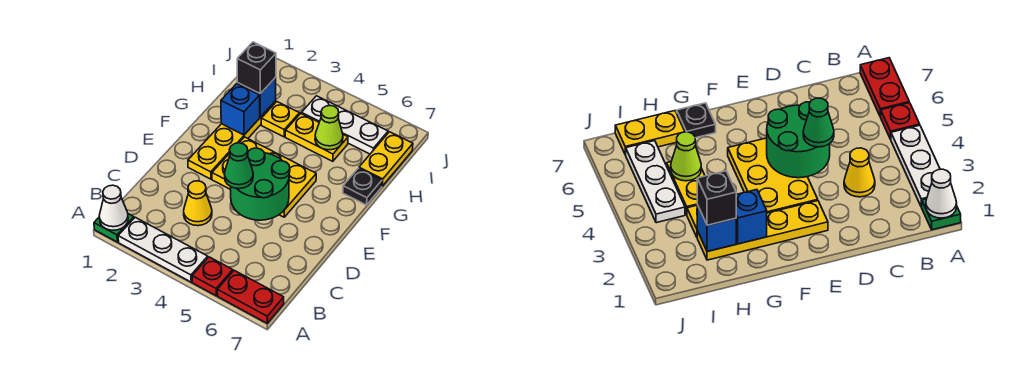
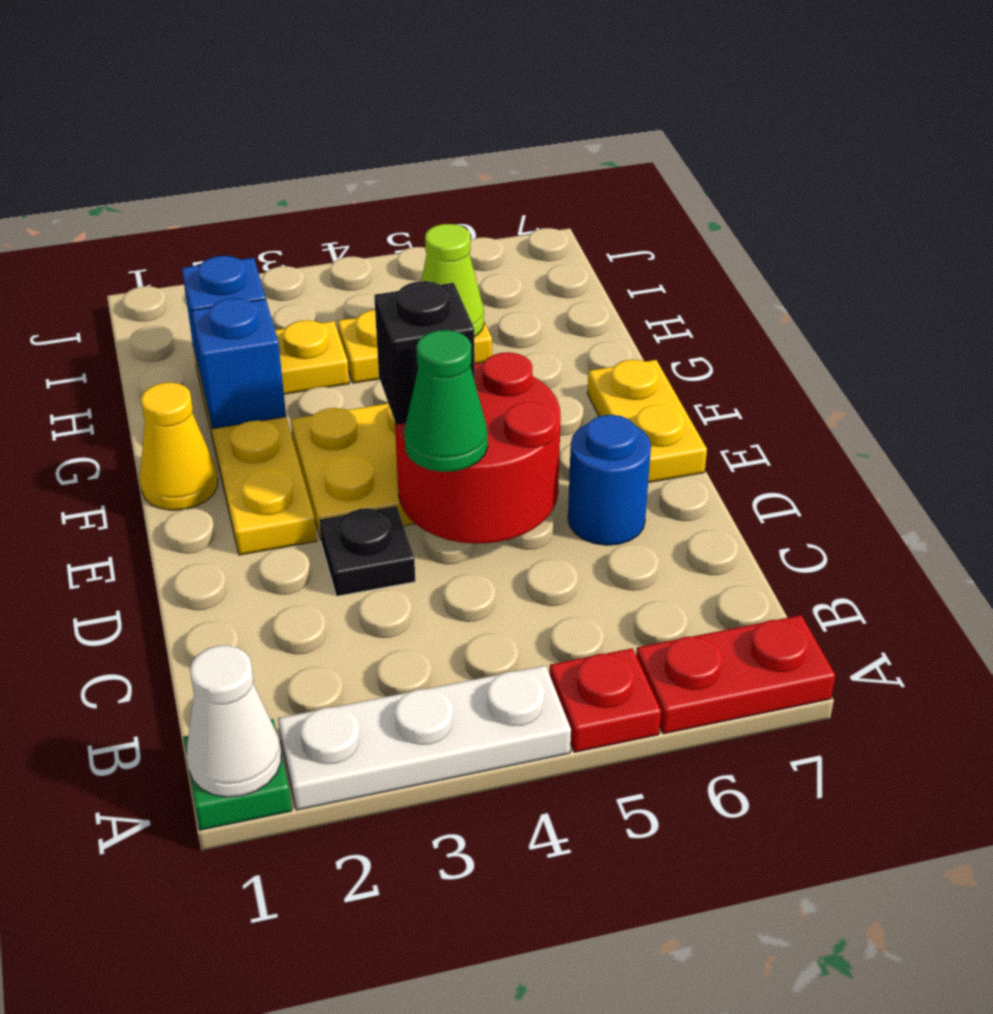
yellow cone C3 level 1 -> yellow cone F1 level 1
green round brick D4:E5 level 2 -> red round brick D4:E5 level 2
none -> blue round brick D6 level 1
black plate G7 level 1 -> black plate D3 level 1
black brick H2 level 3 -> black brick E4 level 3
yellow plate H7:I7 level 1 -> yellow plate E7:F7 level 1
white plate I4:I6 level 1 -> none

